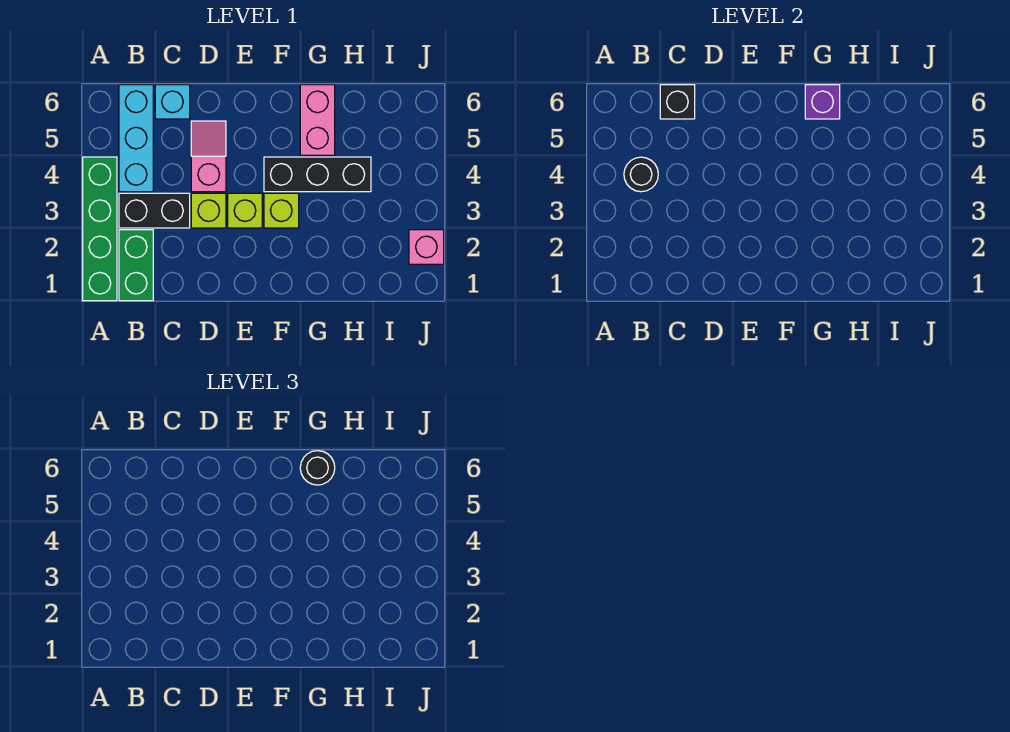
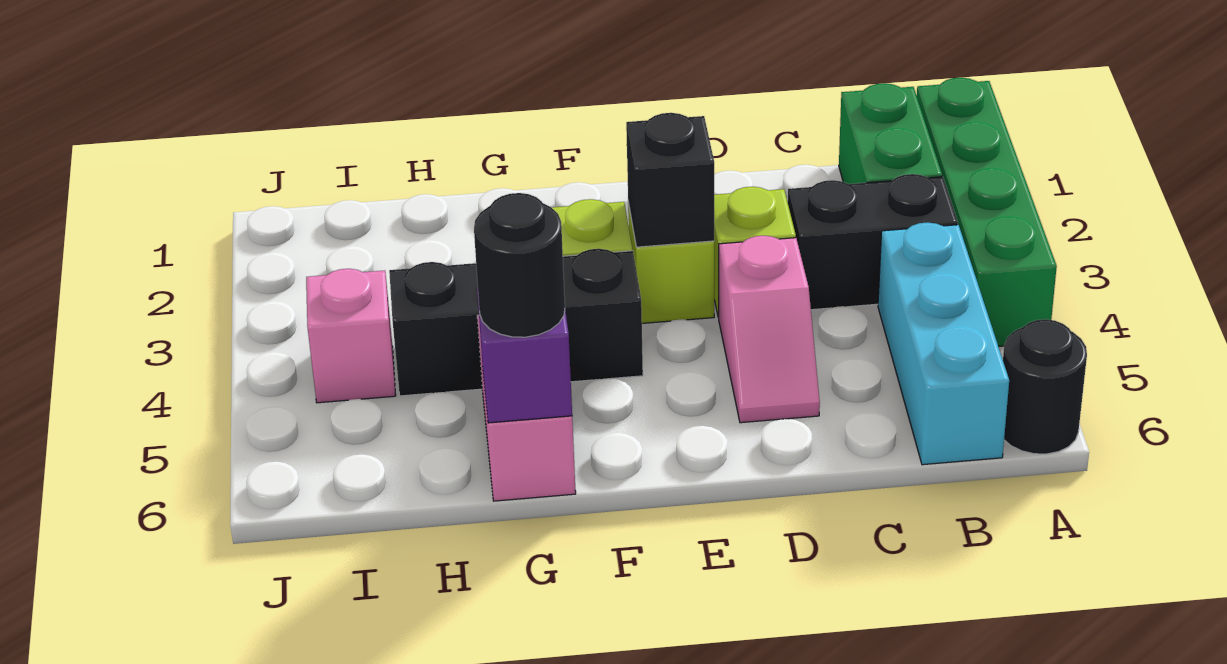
black round brick B4 level 2 -> black round brick A6 level 1
cyan brick C6 level 1 -> none
black brick C6 level 2 -> black brick E3 level 2
pink brick J2 level 1 -> pink brick I4 level 1

